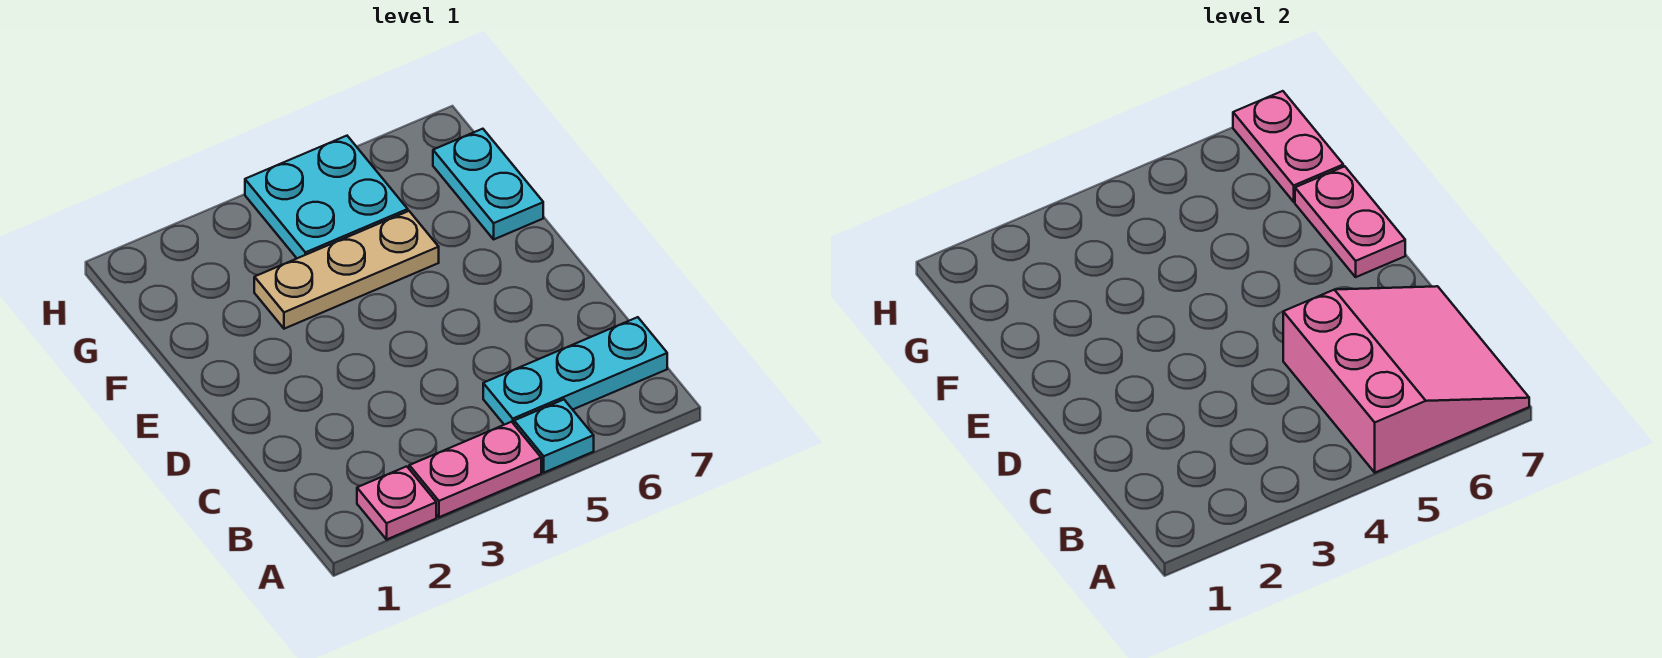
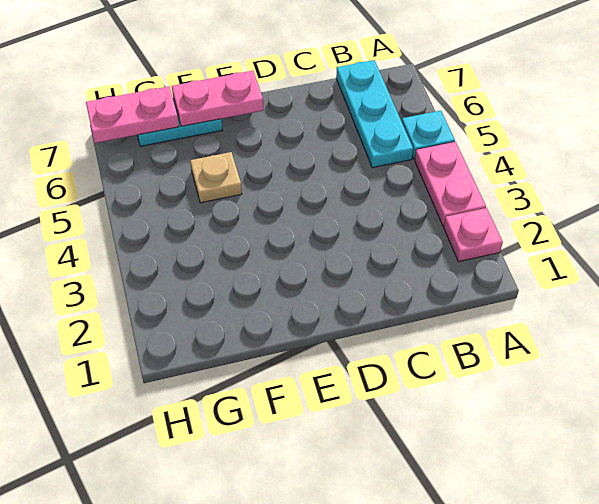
pink slope A5:C7 level 2 top 5 -> none
tan plate F3:F5 level 1 -> tan plate F5 level 1
cyan plate G4:H5 level 1 -> none

